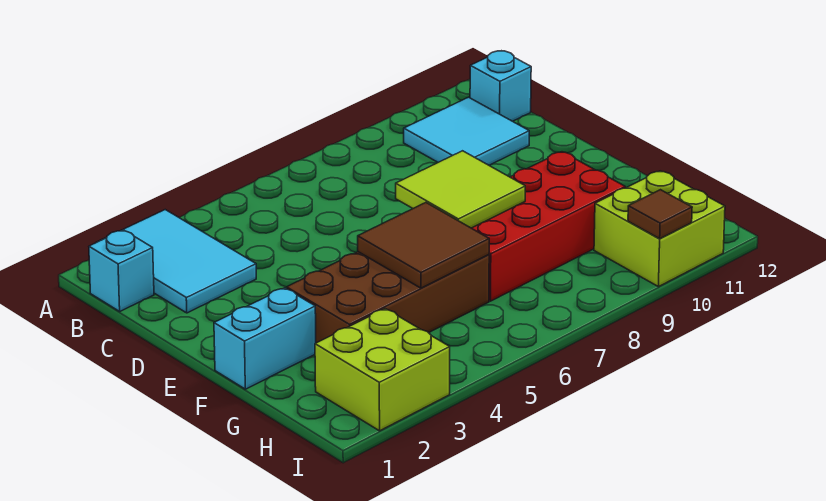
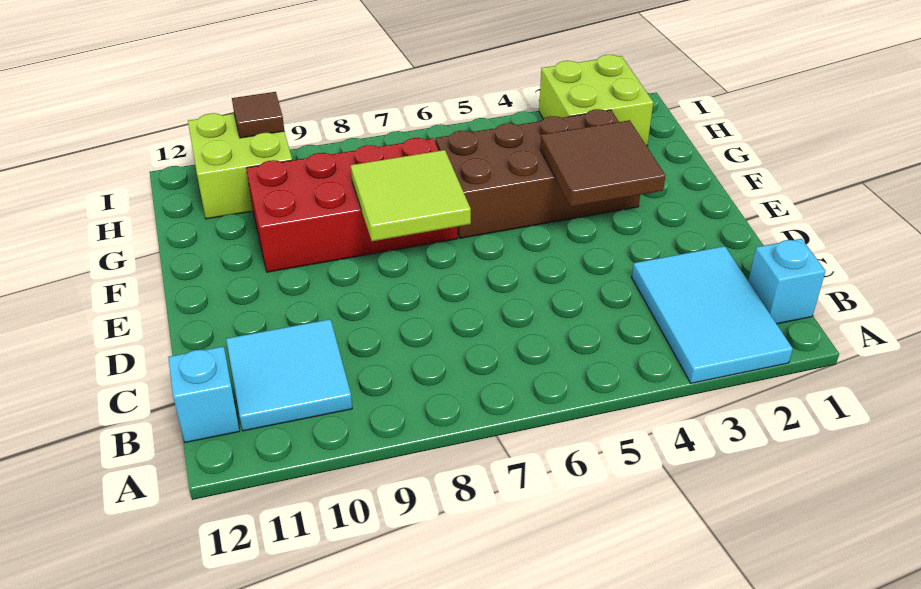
cyan brick F1:F2 level 1 -> none
brown tile F5:G6 level 2 -> brown tile E3:F4 level 2

